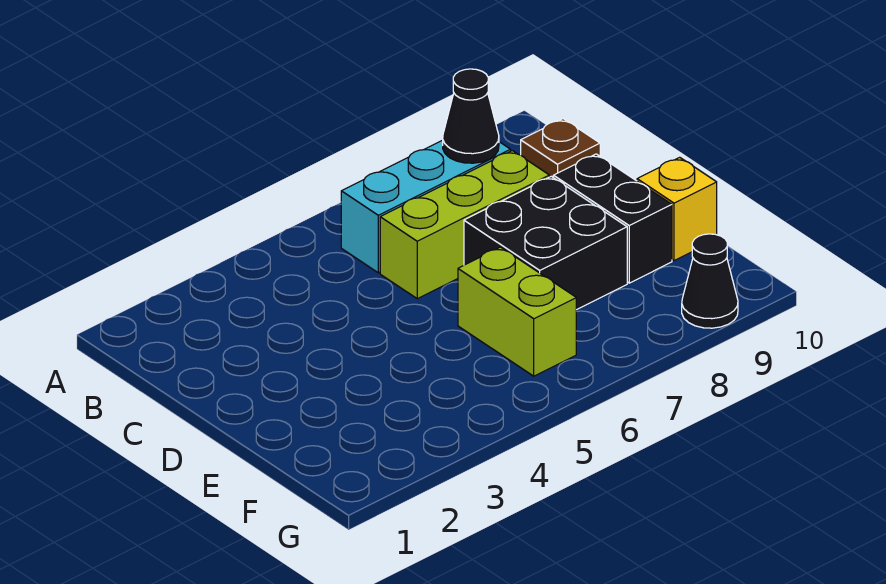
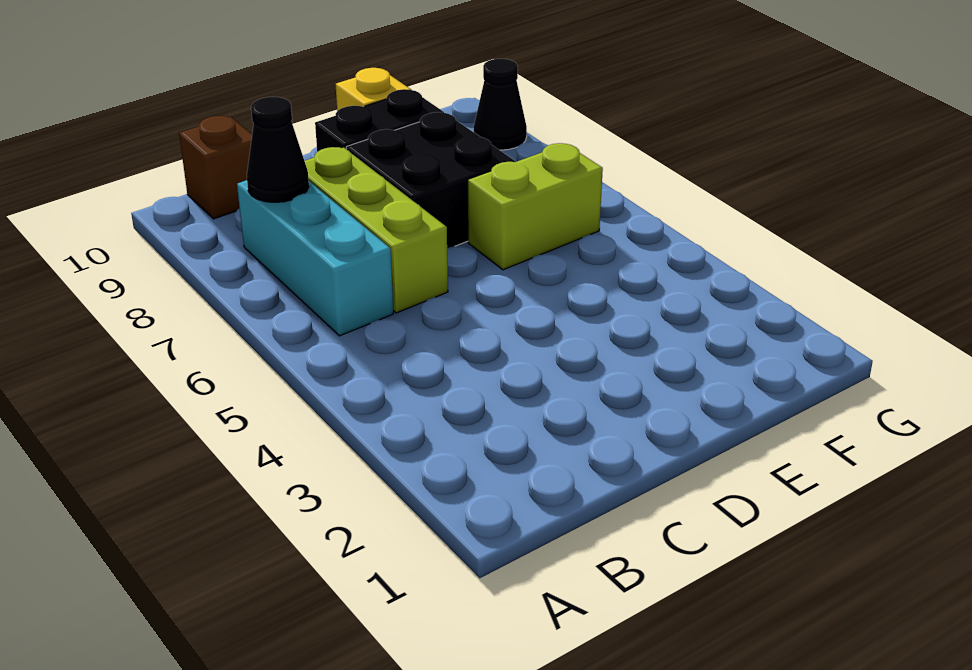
brown plate B10 level 1 -> brown brick B10 level 1

